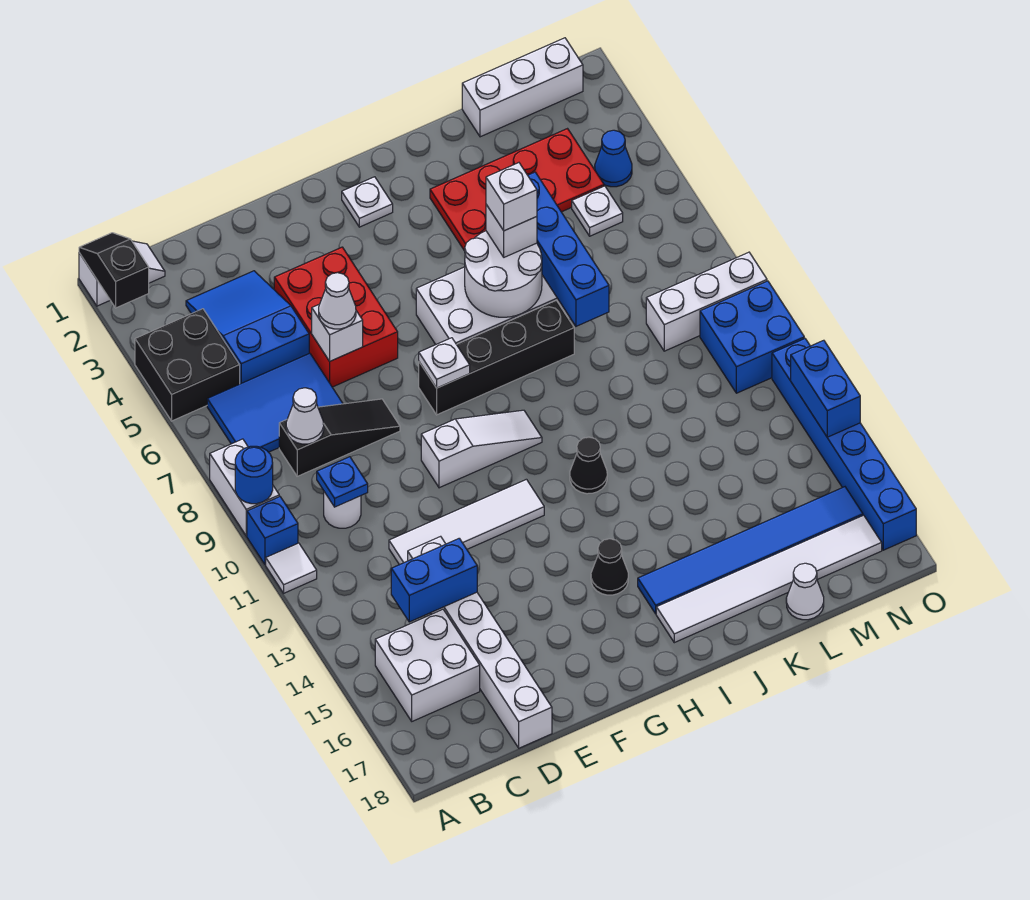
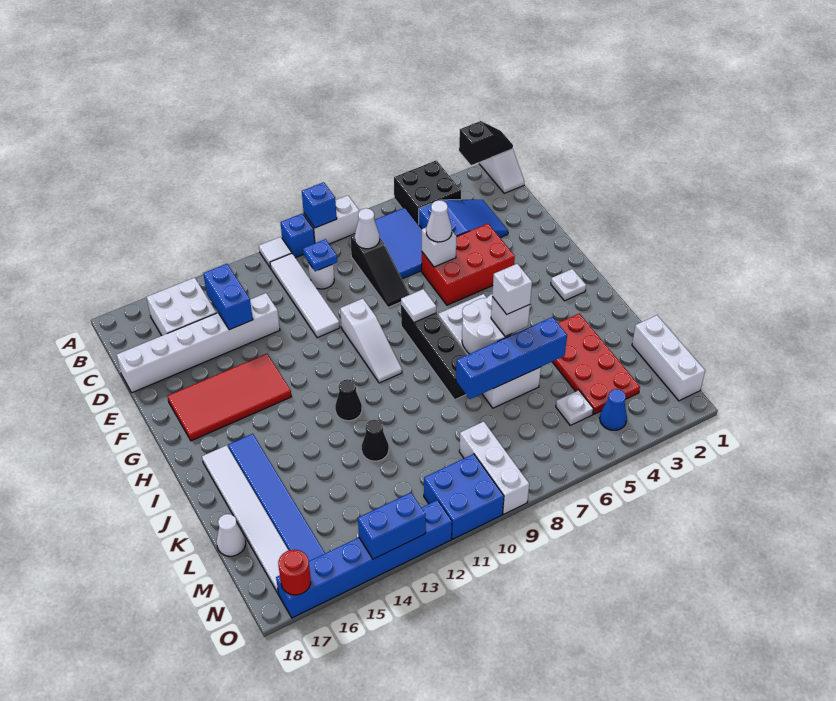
blue round brick A9 level 2 -> blue brick A9 level 2
white tile D12:G12 level 1 -> white tile B11:E11 level 1
none -> red tile F14:G17 level 1
white plate G8 level 2 -> white tile G8 level 2
black cone H15 level 1 -> black cone K12 level 1
none -> red round brick O17 level 2

